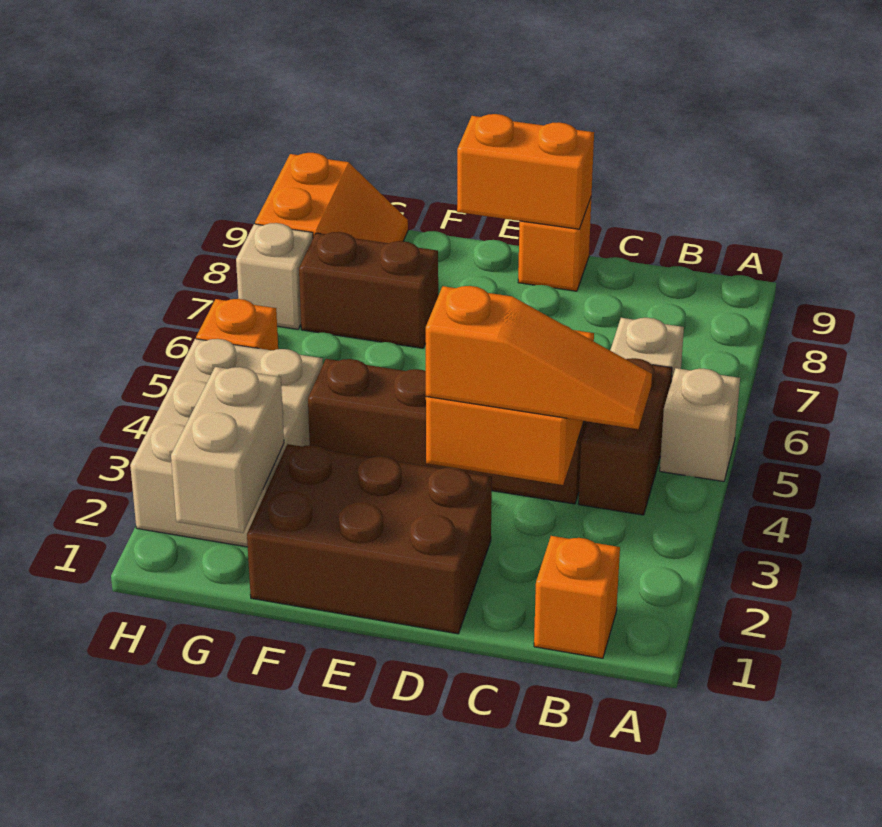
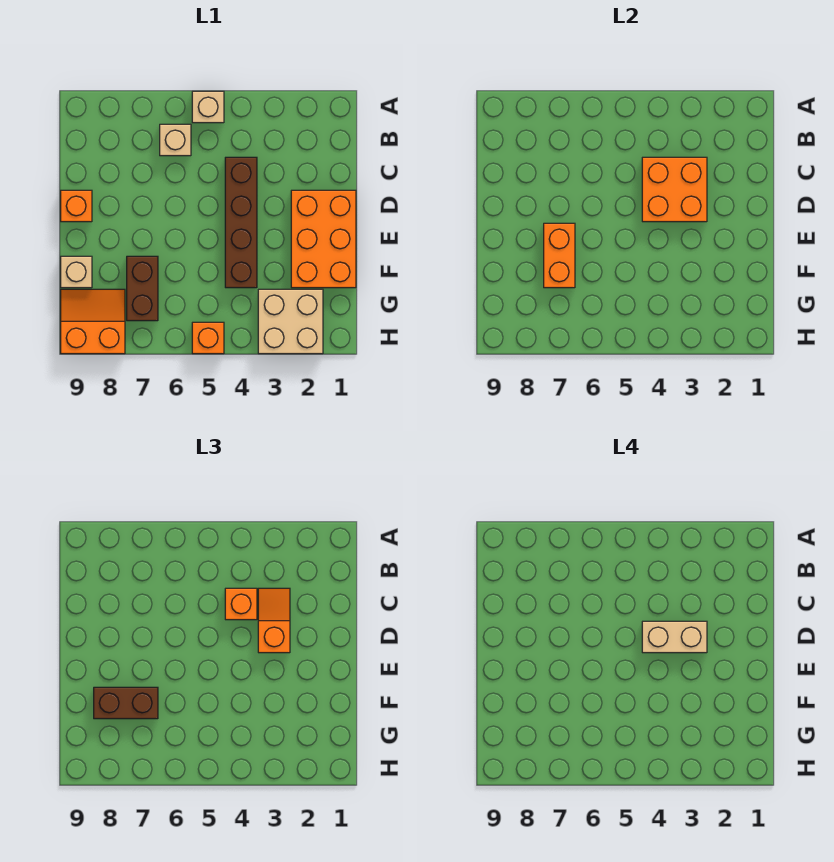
orange brick B1 level 1 -> orange brick C4 level 3
orange slope B3:D3 level 3 top D -> orange slope C3:D3 level 3 top D
brown brick B4:B5 level 1 -> brown brick F7:F8 level 3
brown brick D1:F2 level 1 -> orange brick D1:F2 level 1
orange brick D9:E9 level 2 -> orange brick E7:F7 level 2
tan brick G1:G2 level 2 -> tan brick D3:D4 level 4
tan brick G2:H4 level 1 -> tan brick G2:H3 level 1
tan brick H7 level 1 -> tan brick F9 level 1

